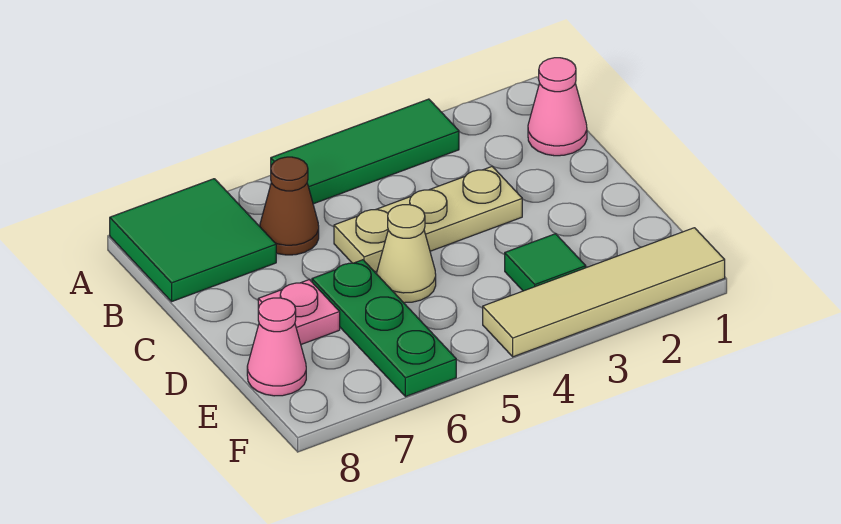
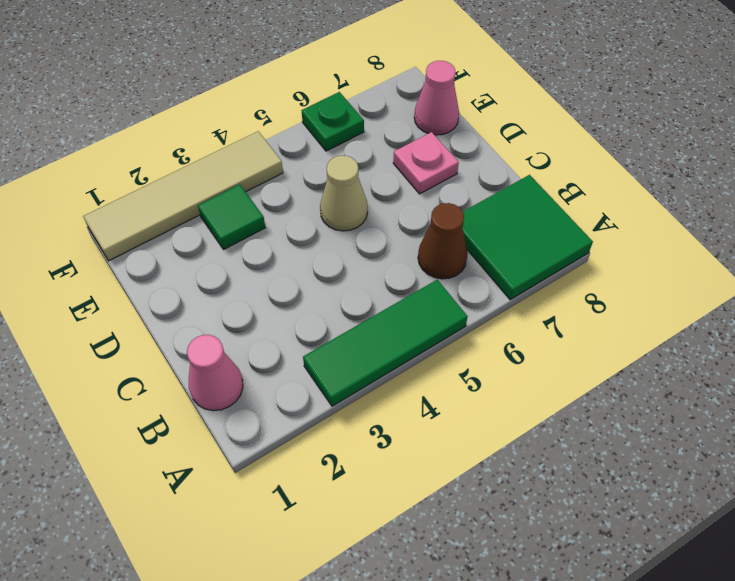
tan plate C3:C5 level 1 -> none
green plate D6:F6 level 1 -> green plate F6 level 1

